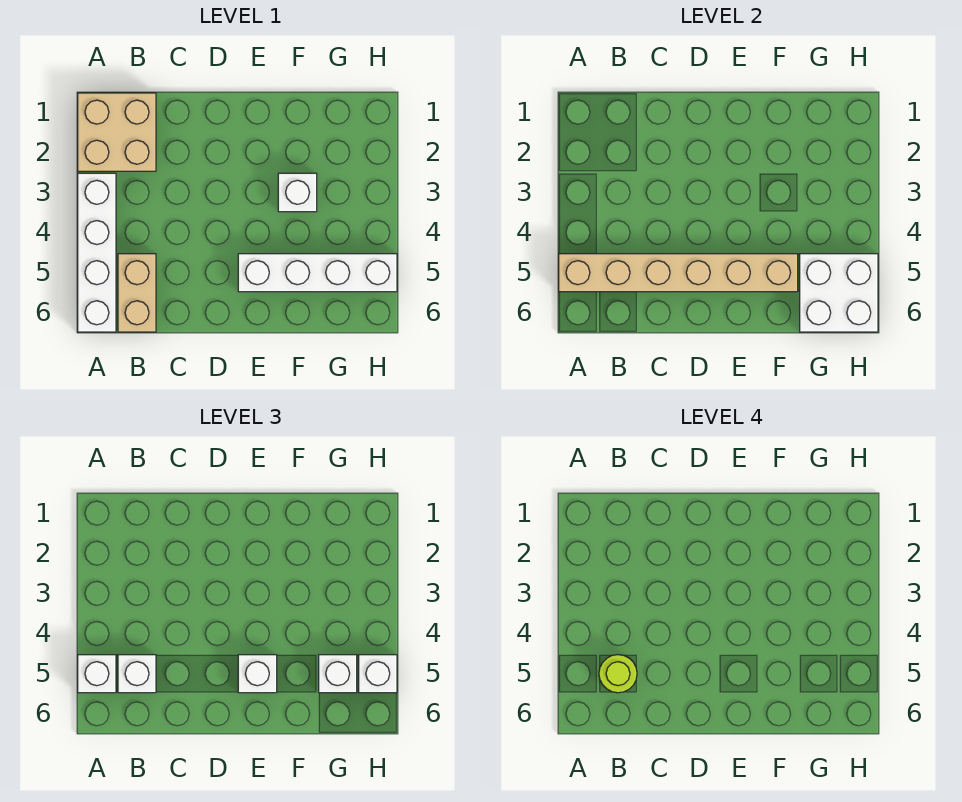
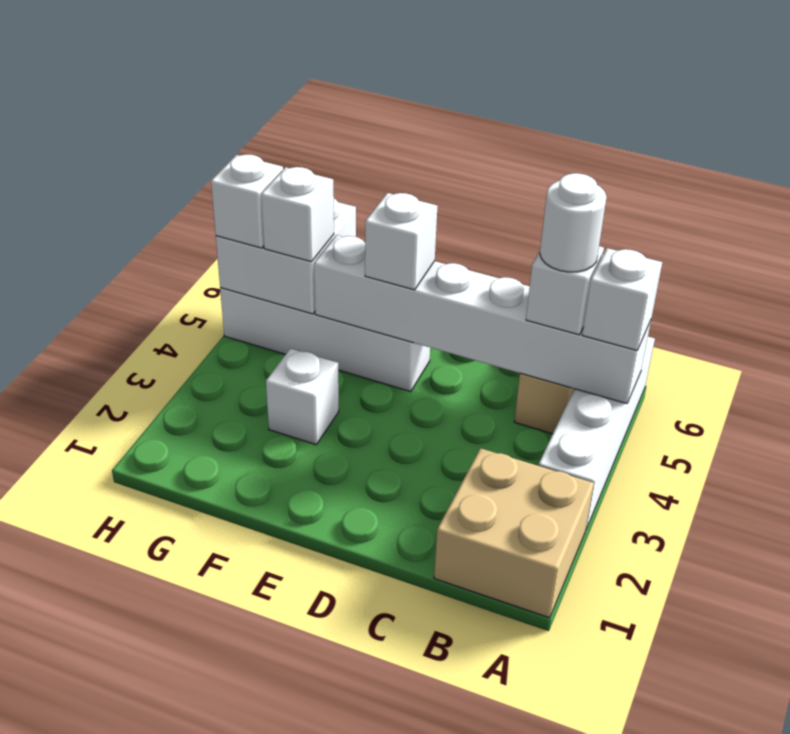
tan brick A5:F5 level 2 -> white brick A5:F5 level 2
lime round brick B5 level 4 -> white round brick B5 level 4

